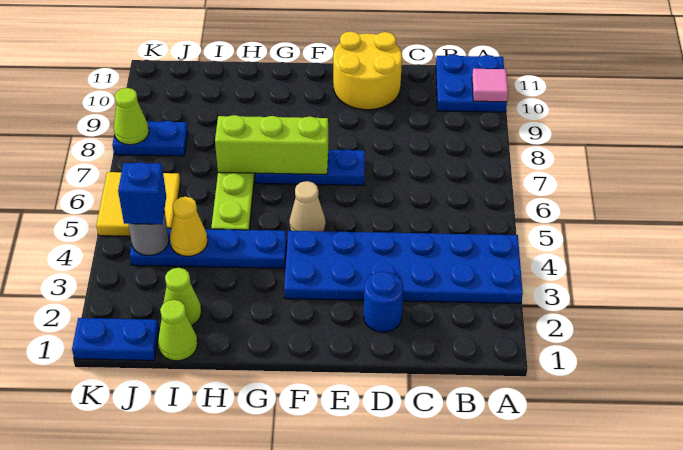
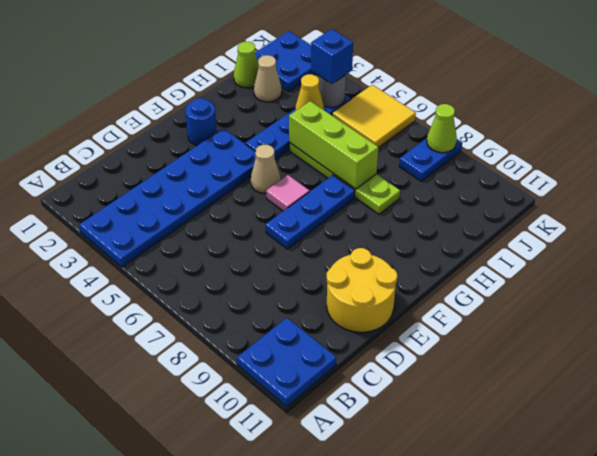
pink tile A10 level 2 -> pink tile F6 level 1
blue round brick D2 level 1 -> blue round brick F2 level 1
lime brick F7:H7 level 2 -> lime brick H5:H7 level 2
lime cone I2 level 1 -> tan cone I2 level 1
blue plate J1:K1 level 1 -> blue plate J1:K2 level 1

